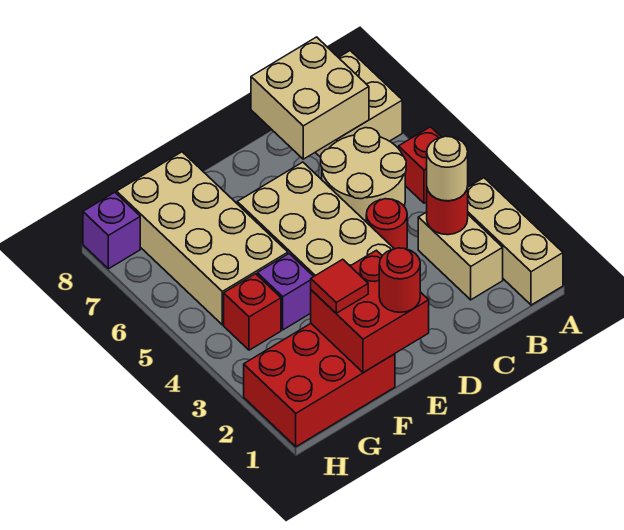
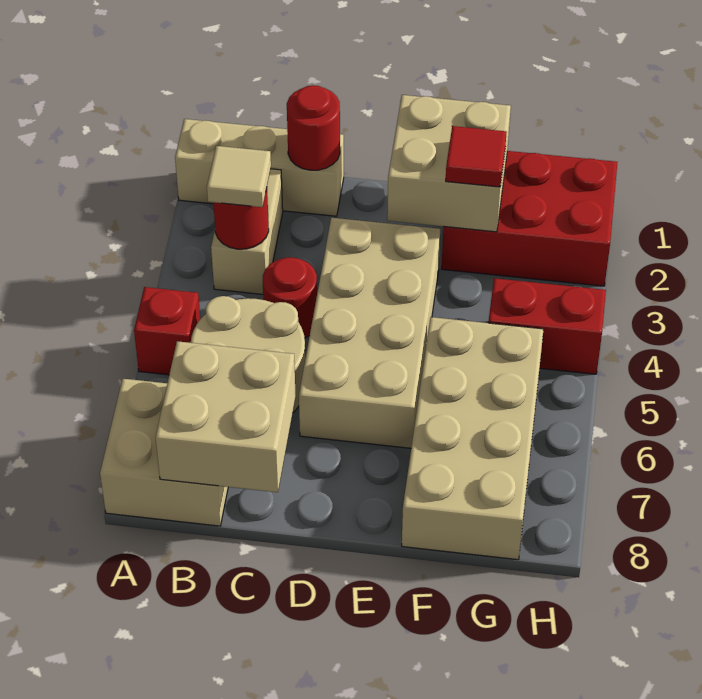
tan brick A1:A3 level 1 -> tan brick A1:C1 level 1
tan round brick B3 level 3 -> tan tile B3 level 3
red brick E1:F2 level 2 -> tan brick E1:F2 level 2
red round brick E1 level 3 -> red round brick C1 level 2
purple brick F4 level 1 -> none
red brick G4 level 1 -> red brick G4:H4 level 1
purple brick H8 level 1 -> none

